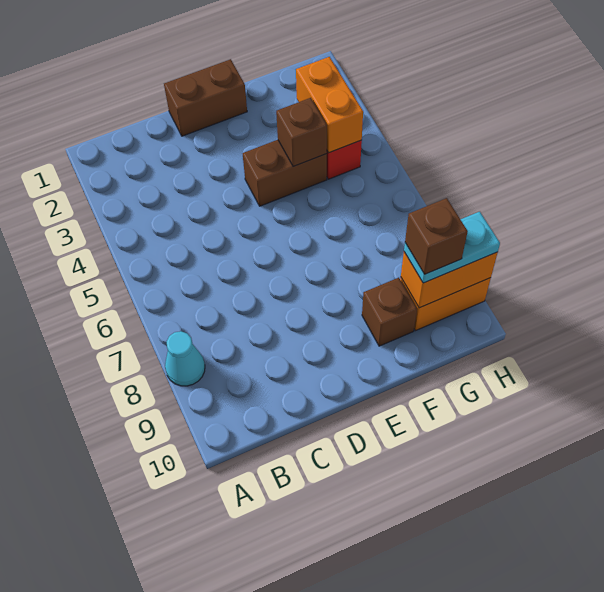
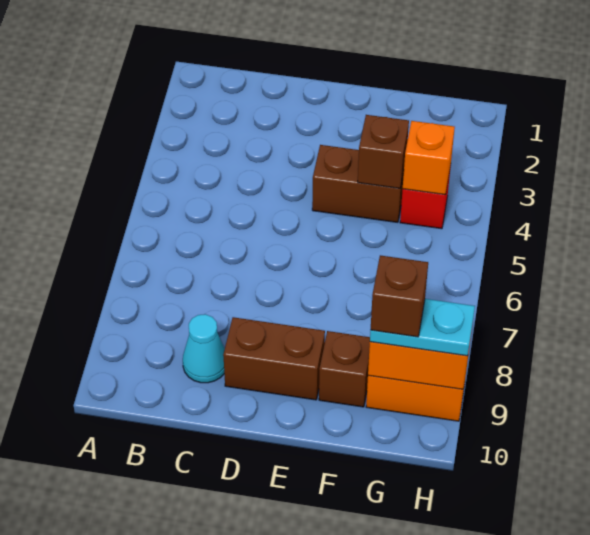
cyan cone A8 level 1 -> cyan cone C9 level 1
brown brick D1:E1 level 1 -> brown brick D9:E9 level 1
orange brick G3:G4 level 2 -> orange brick G4 level 2

